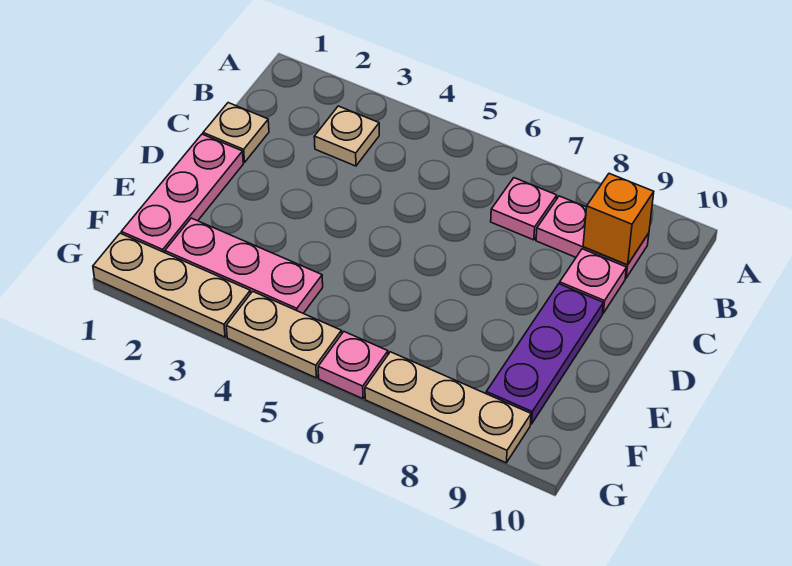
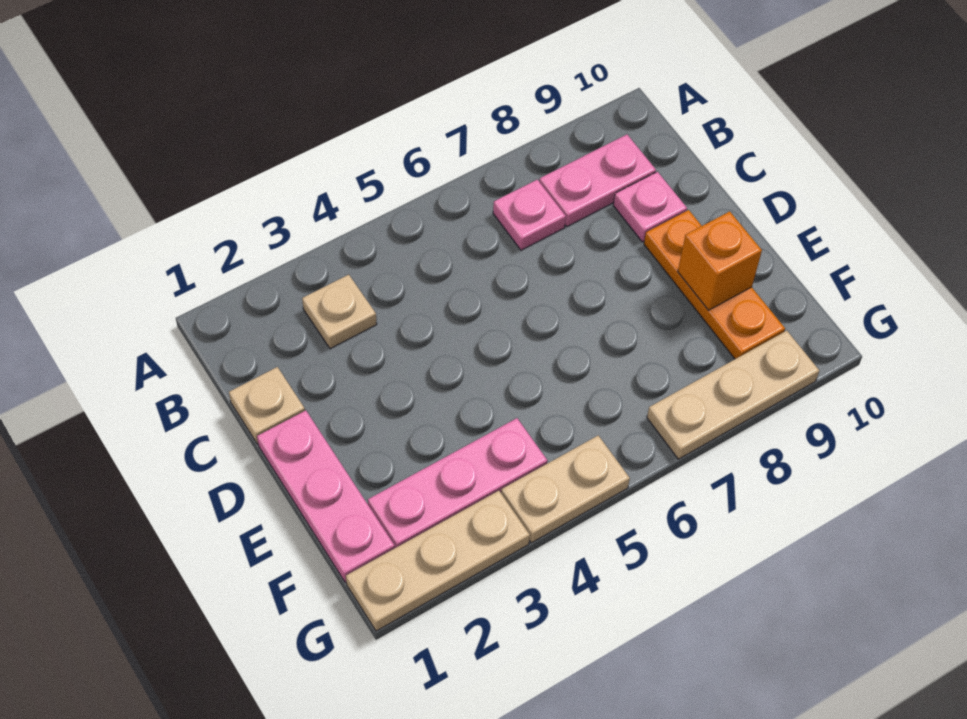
orange brick B9 level 2 -> orange brick E9 level 2
purple plate D9:F9 level 1 -> orange plate D9:F9 level 1
pink plate G6 level 1 -> none

